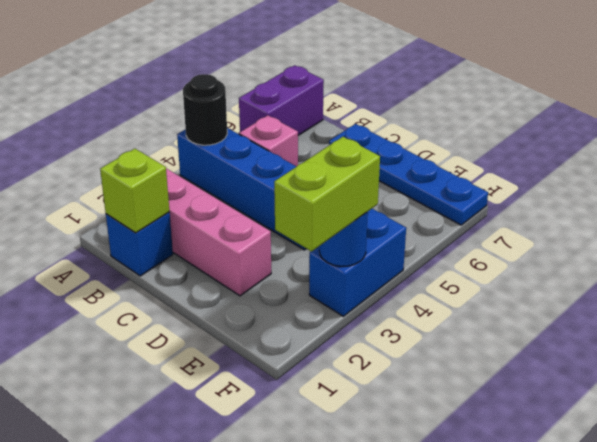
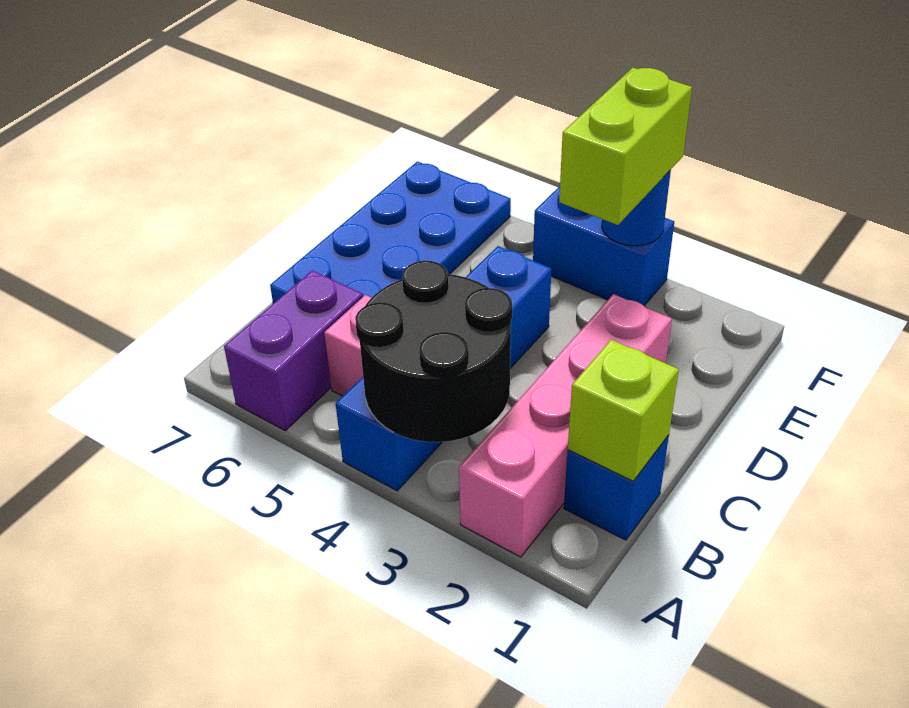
black round brick A4 level 2 -> black round brick A3:B4 level 2
purple brick A6:A7 level 1 -> purple brick A6:B6 level 1
blue plate C7:F7 level 1 -> blue plate C6:F7 level 1
lime brick F2:F3 level 3 -> lime brick E3:F3 level 3

